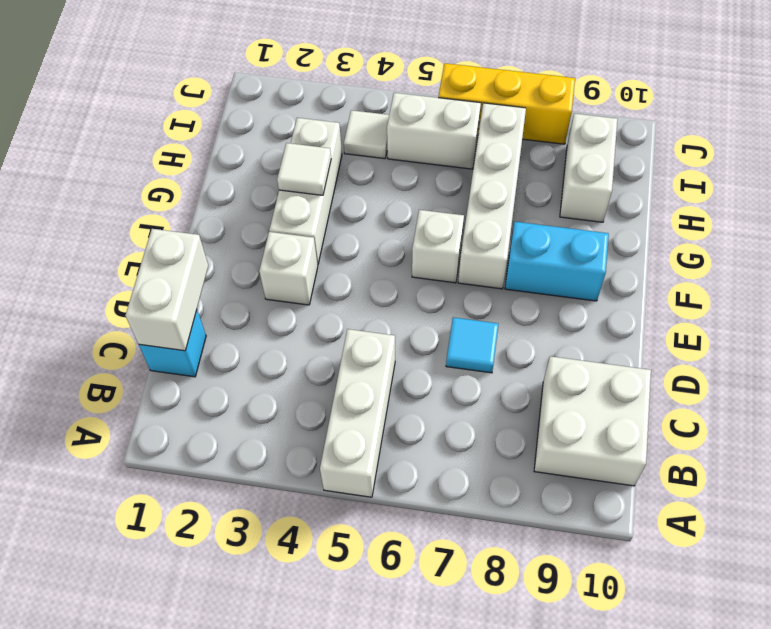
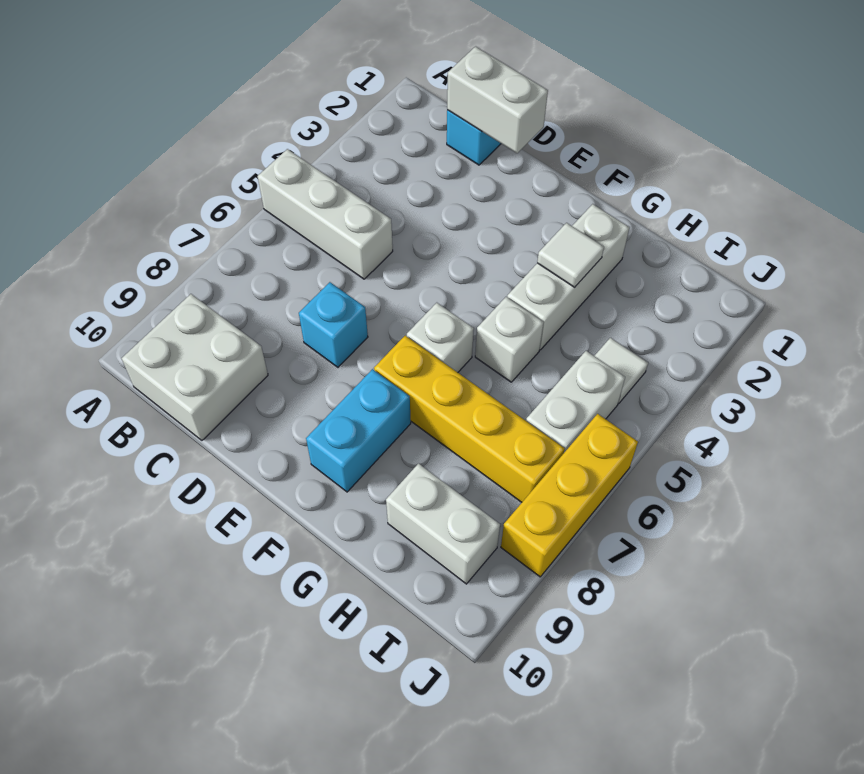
cyan tile D7 level 1 -> cyan brick D7 level 1
white brick E3 level 1 -> white brick G5 level 1
white brick F3:H3 level 1 -> white brick G2:G4 level 1
white brick F7:I7 level 1 -> yellow brick F7:I7 level 1

